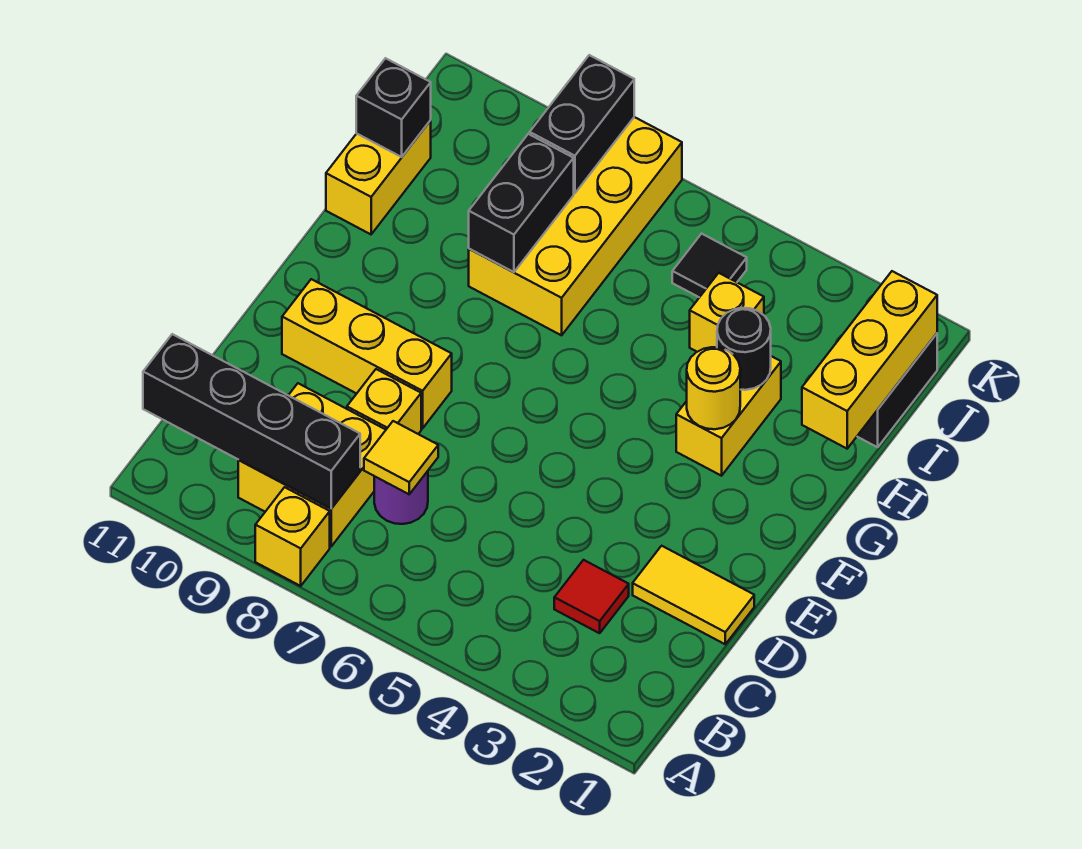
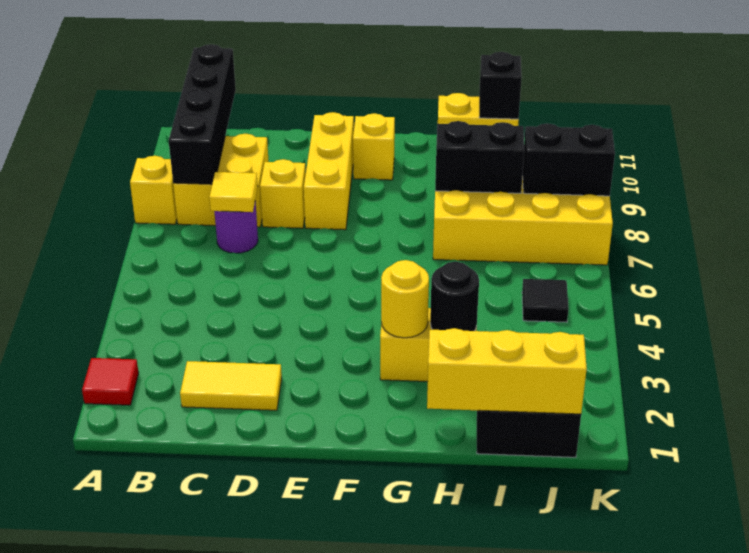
red tile C3 level 1 -> red tile A2 level 1
yellow tile D1:D2 level 1 -> yellow tile C2:D2 level 1
yellow brick I4 level 1 -> yellow brick F10 level 1

